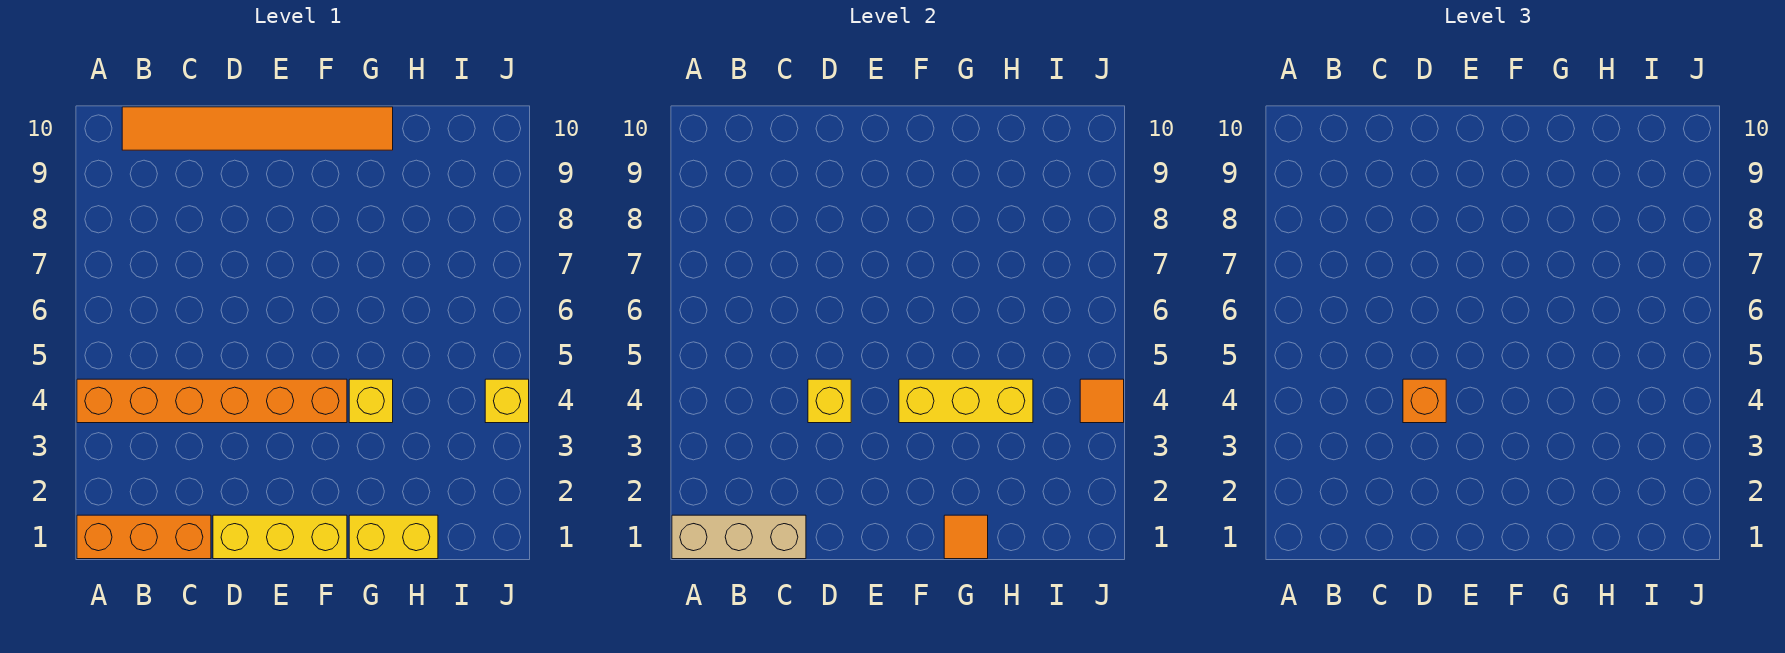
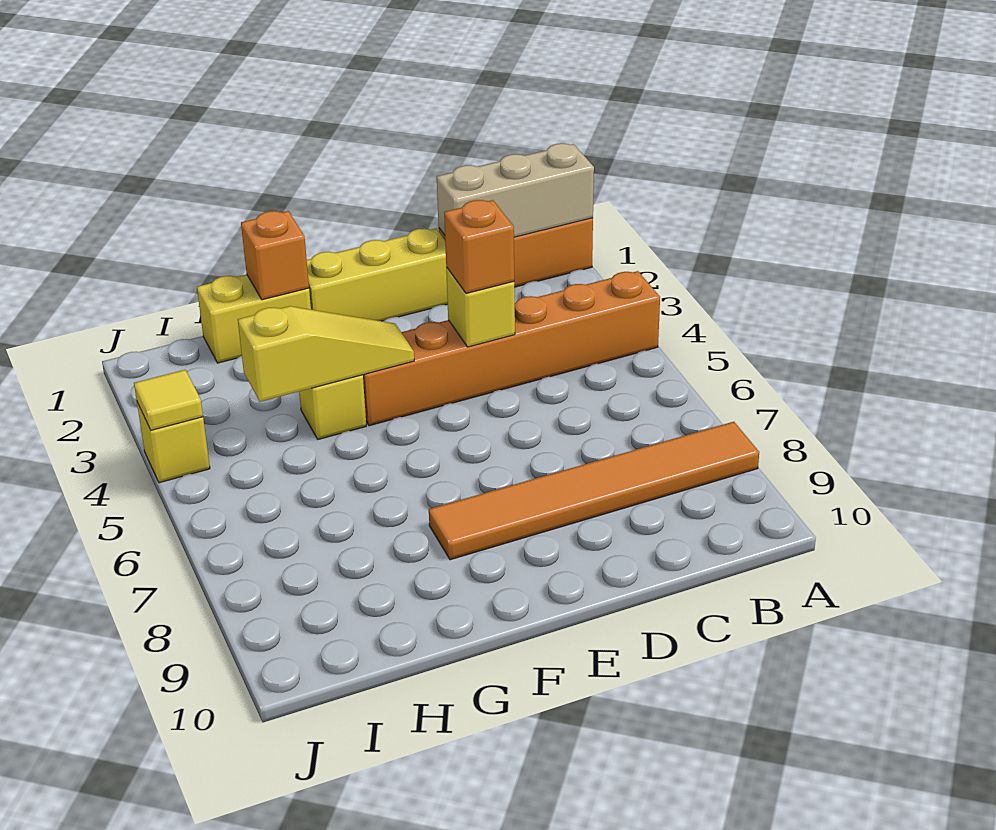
orange tile B10:G10 level 1 -> orange tile A8:F8 level 1
yellow brick F4:H4 level 2 -> yellow slope F4:H4 level 2 top H
orange tile G1 level 2 -> orange brick G1 level 2
orange tile J4 level 2 -> yellow tile J4 level 2

